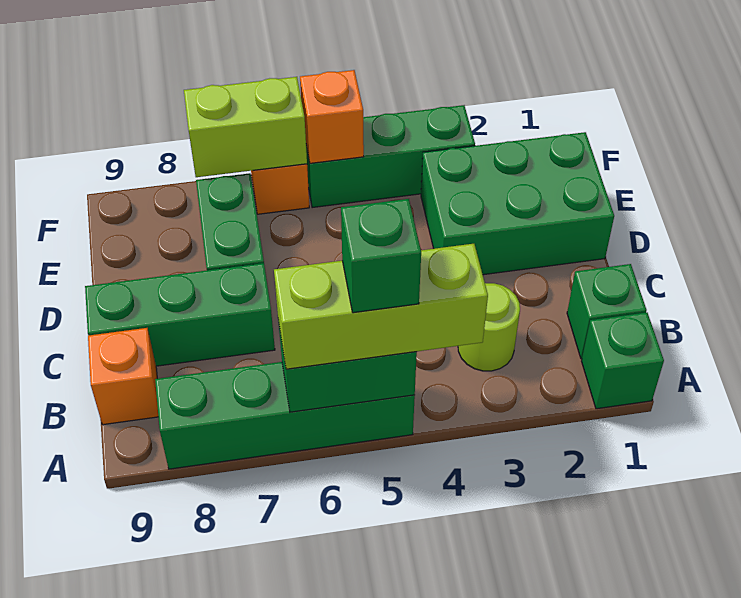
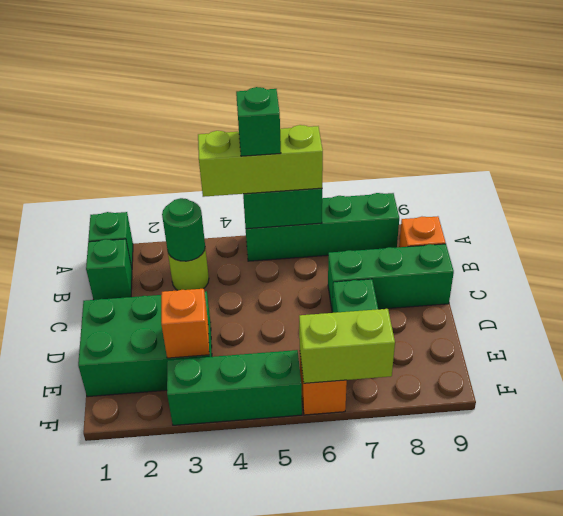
none -> green round brick B3 level 2
orange brick F5 level 2 -> orange brick E3 level 2

